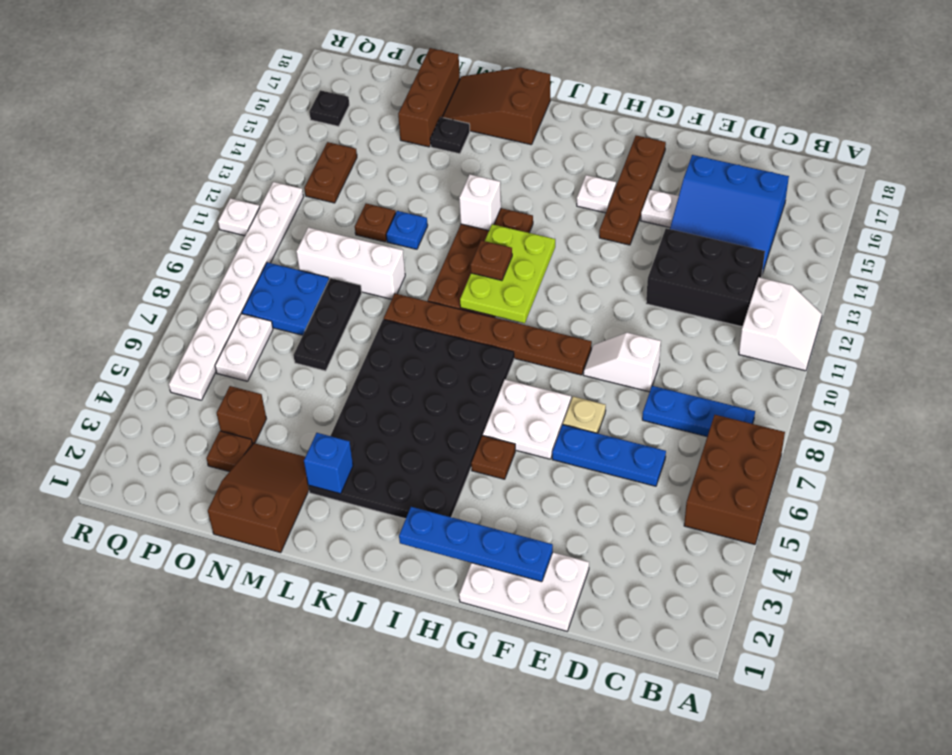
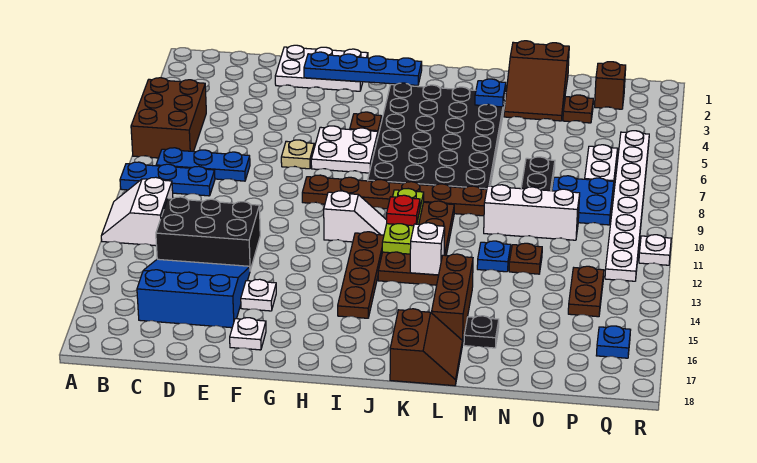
blue plate D6:F6 level 1 -> blue plate A9:C9 level 1
white slope E9:F9 level 1 top E -> white slope H11:I11 level 1 top H
brown plate G14:G17 level 1 -> brown plate I12:I15 level 1
white plate H15 level 1 -> white plate F17 level 1
lime plate I10:J12 level 2 -> lime plate J10:J12 level 2
brown plate J11 level 3 -> red plate J11 level 3
brown slope K17:M18 level 1 top K -> brown slope K17:L18 level 1 top K
blue brick L3 level 2 -> blue plate L3 level 2
brown brick N16:N18 level 1 -> brown brick L14:L16 level 1
brown brick O4 level 1 -> brown brick P2 level 1
black plate Q16 level 1 -> blue plate Q16 level 1

